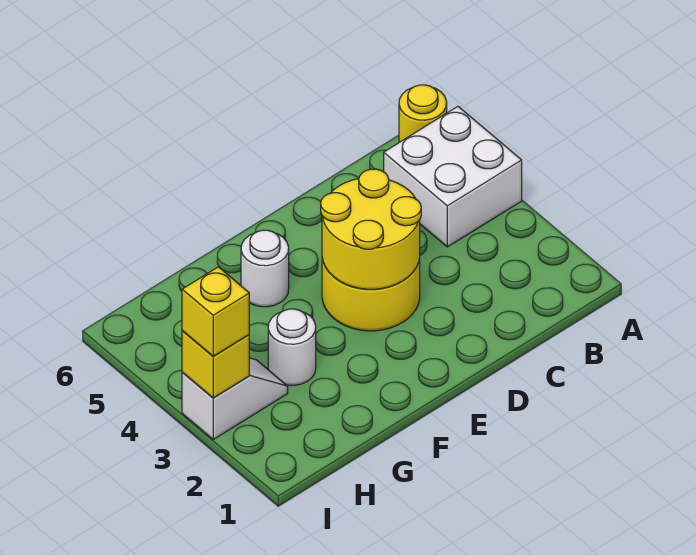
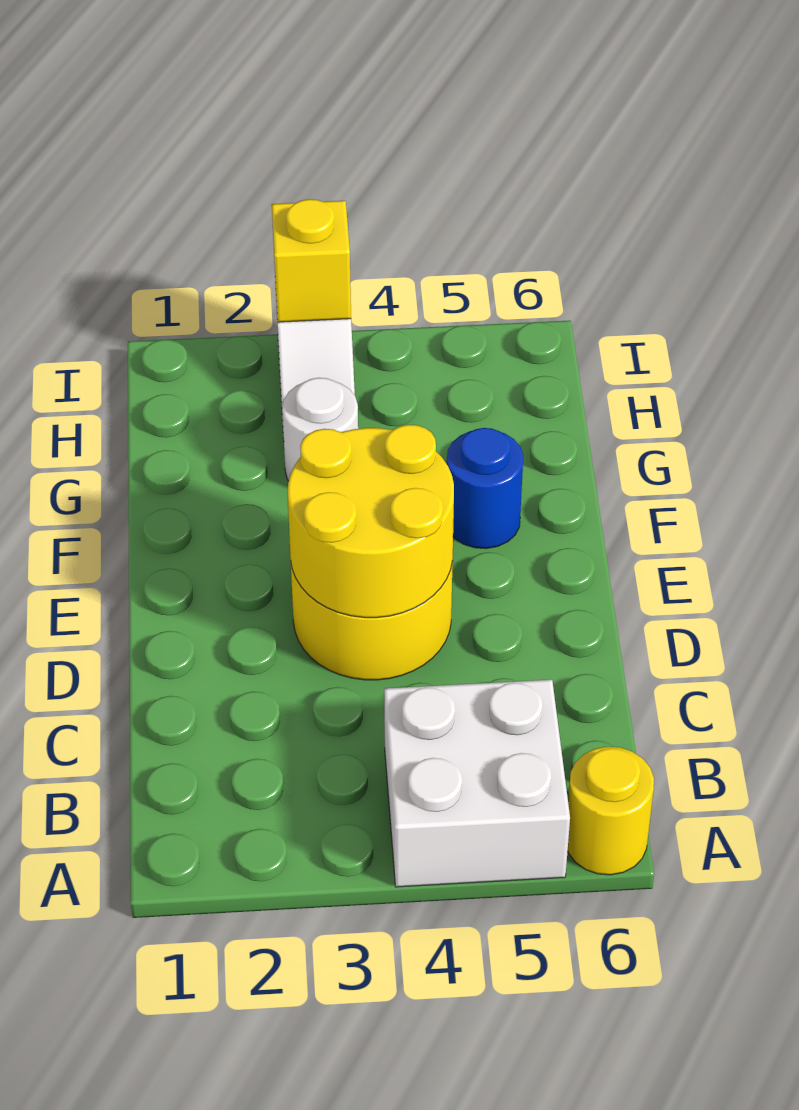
white round brick F5 level 1 -> blue round brick F5 level 1
yellow brick I3 level 3 -> none

